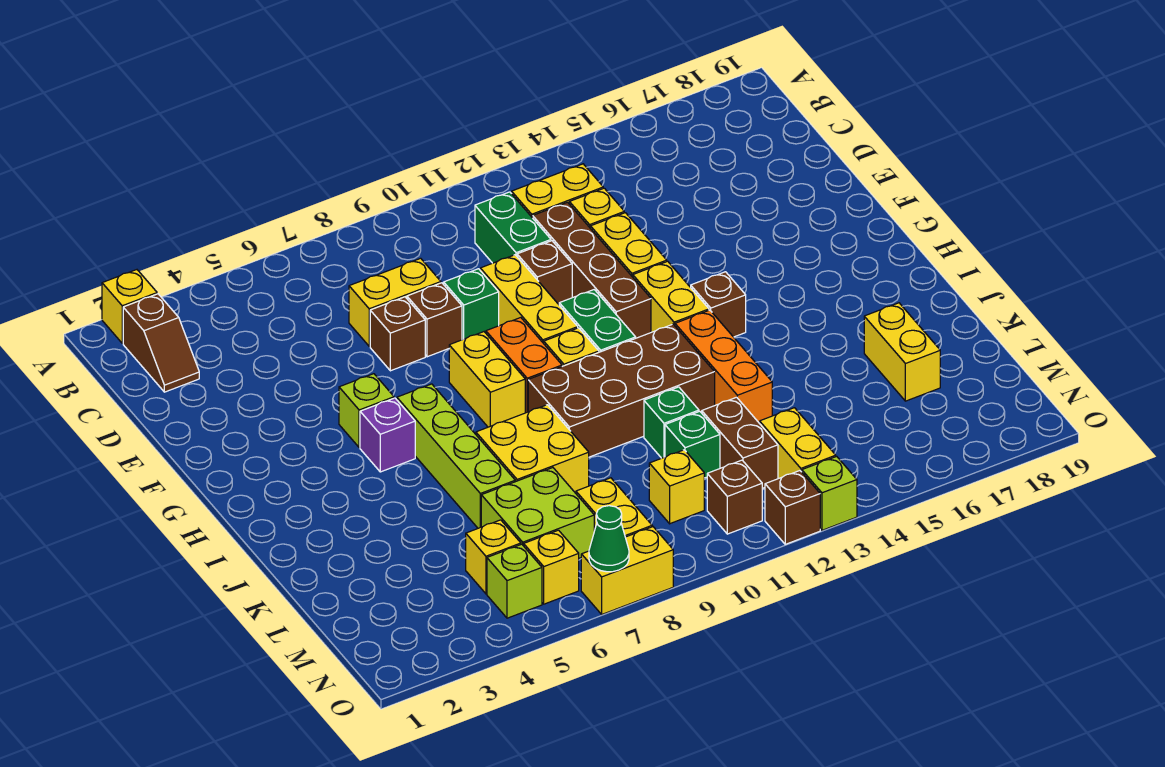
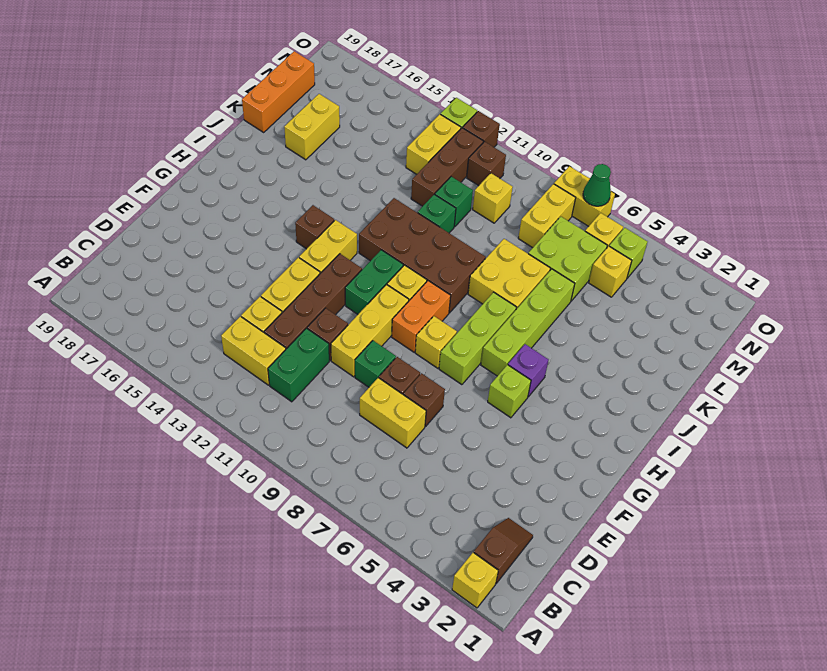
none -> lime brick G7:I7 level 1
yellow brick G8:H8 level 1 -> yellow brick G8 level 1
orange brick I13:K13 level 1 -> orange brick K19:M19 level 1
brown brick L12:M12 level 1 -> brown brick L12:N12 level 1

